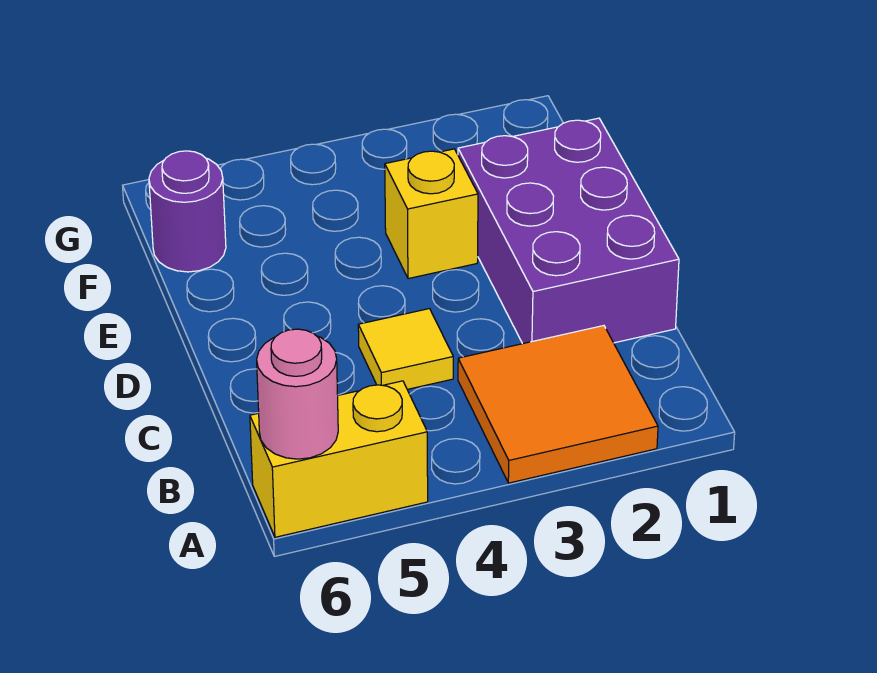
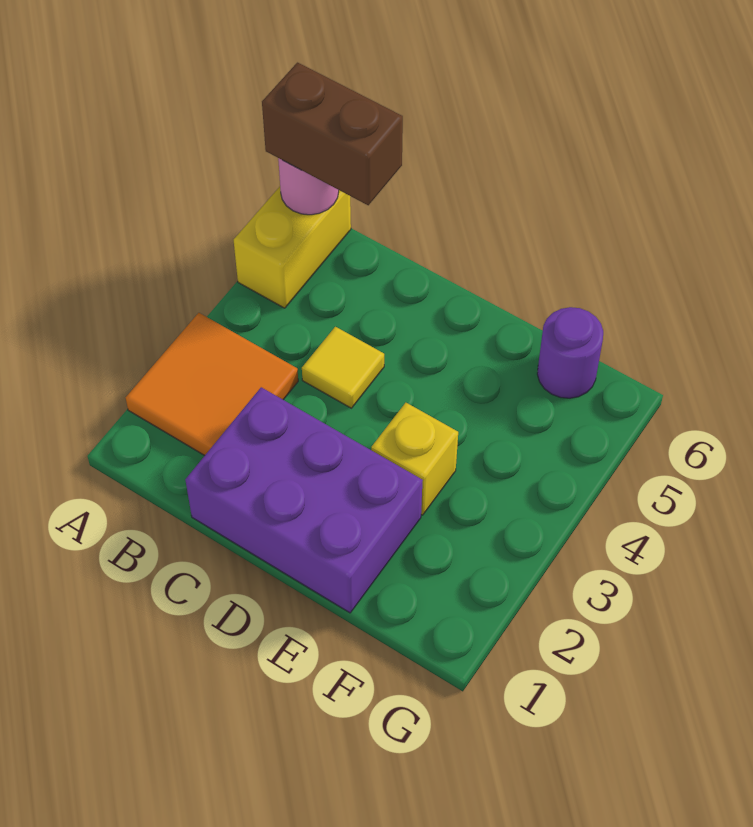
none -> brown brick A6:B6 level 3

